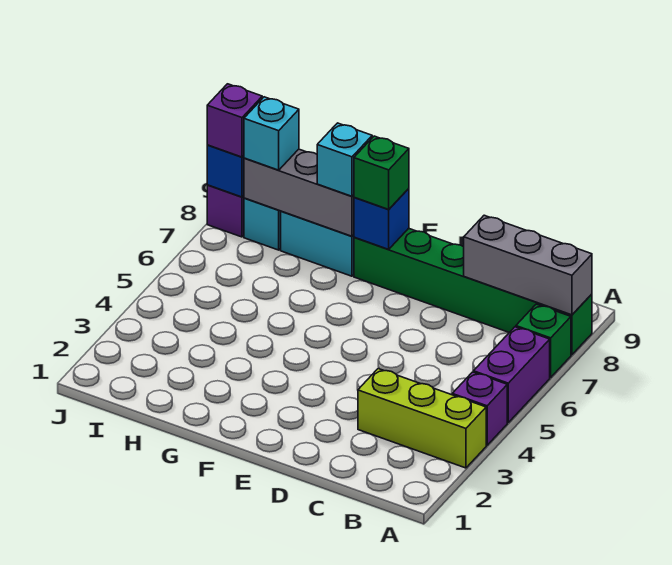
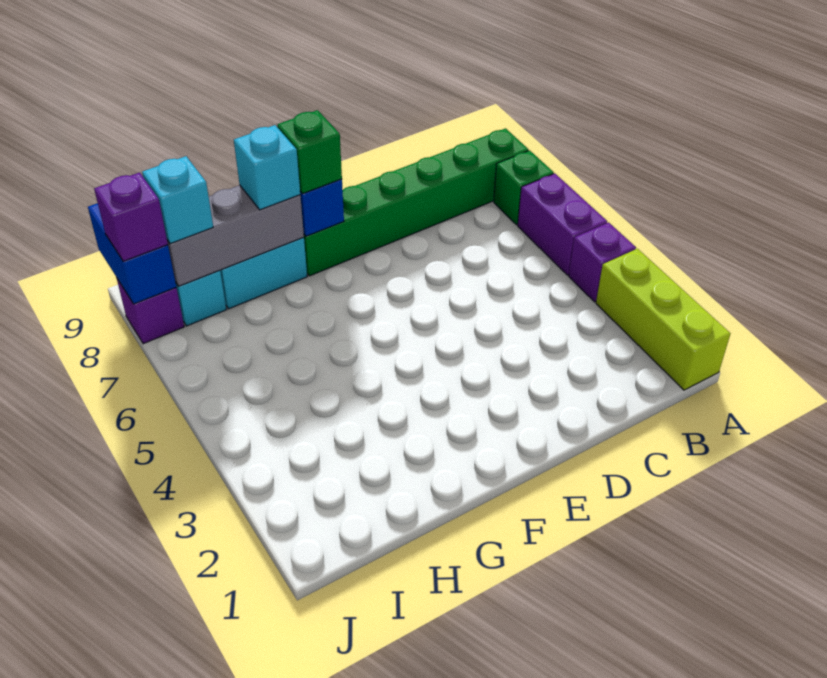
lime brick A3:C3 level 1 -> lime brick A1:A3 level 1
grey brick A8:C8 level 2 -> none

